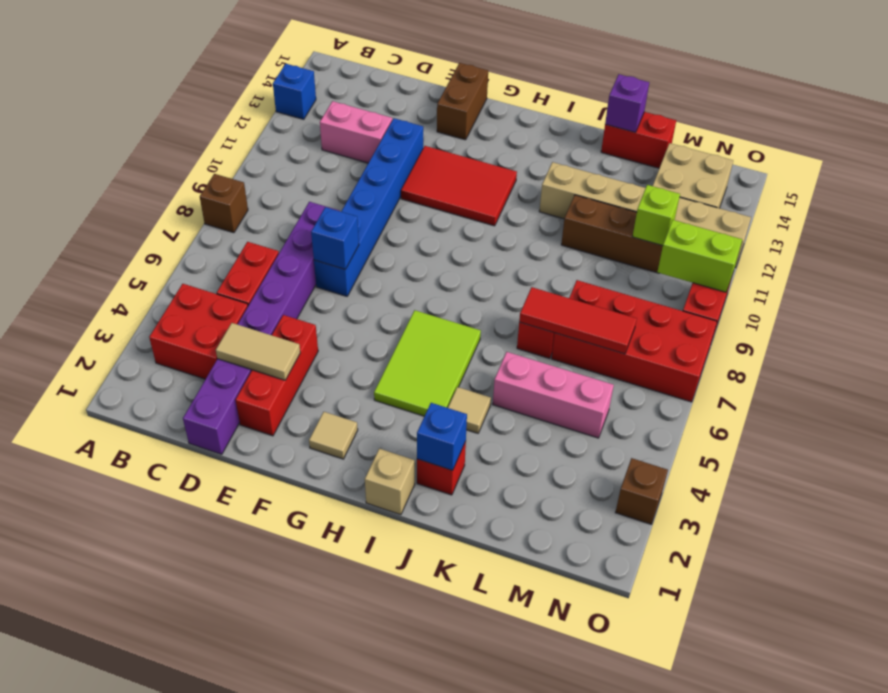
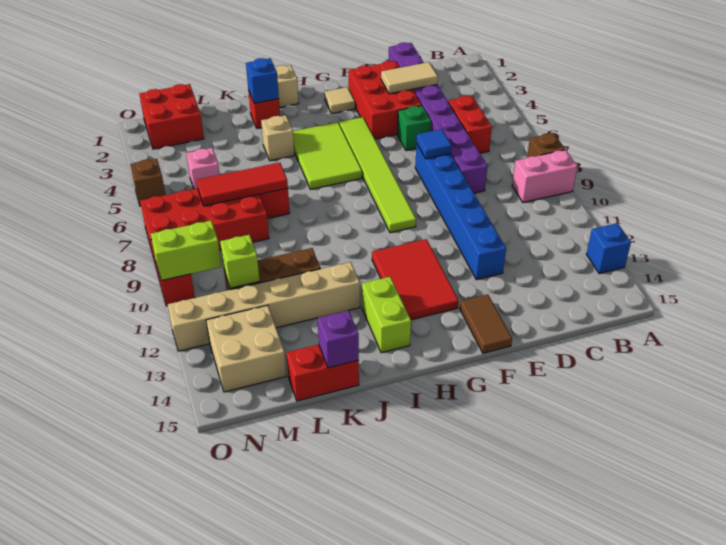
red brick B3:C4 level 1 -> red brick M1:N2 level 1
pink brick C12:D12 level 1 -> pink brick A9:B9 level 1
red brick E2:E4 level 1 -> red brick E2:F4 level 1
none -> green brick E5 level 1
blue brick E7 level 2 -> blue tile E7 level 2
red tile F11:H12 level 1 -> red tile G11:H13 level 1
brown brick F14:F15 level 1 -> brown tile F14:F15 level 1
none -> lime tile G4:G9 level 1
none -> lime brick I13:I14 level 1
tan tile J4 level 1 -> tan brick J4 level 1
pink brick K5:M5 level 1 -> pink brick M5 level 1
brown brick O3 level 1 -> brown brick O5 level 1

